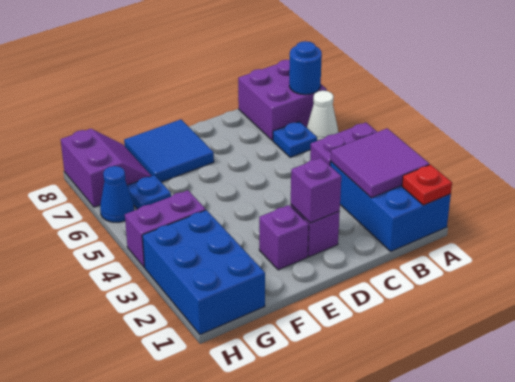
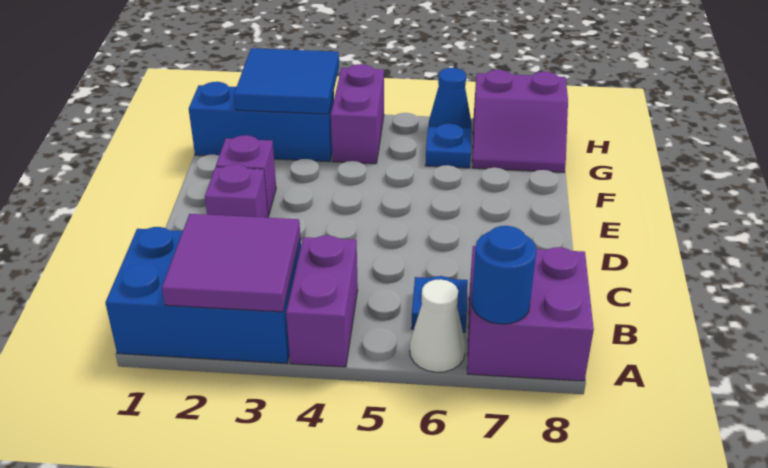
red plate A1 level 2 -> none
purple brick D2 level 2 -> none
blue tile E7:F8 level 1 -> blue tile G2:H3 level 2
blue brick G1:H3 level 1 -> blue brick G1:G3 level 1

